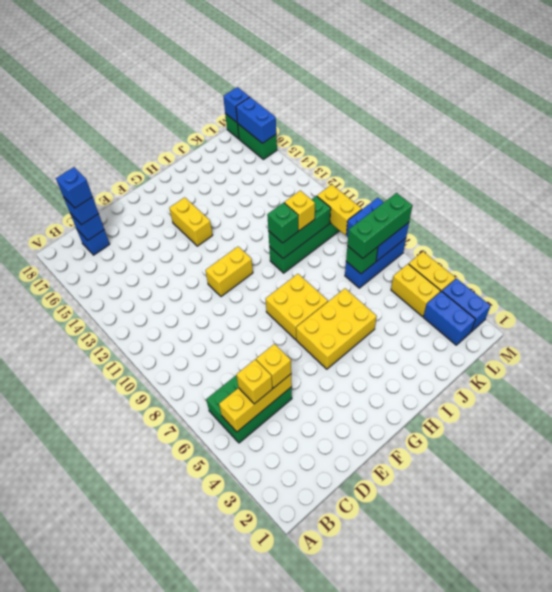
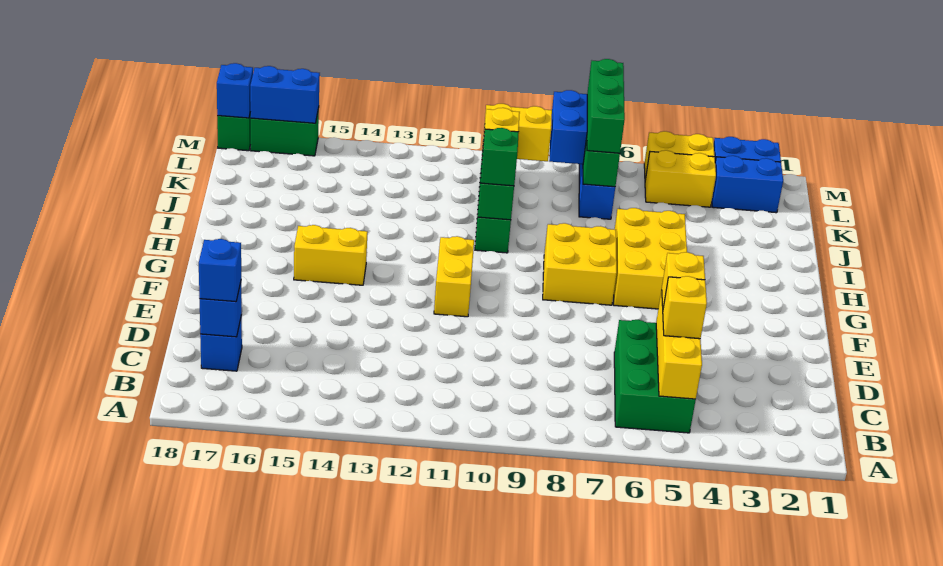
blue brick C17 level 4 -> none

